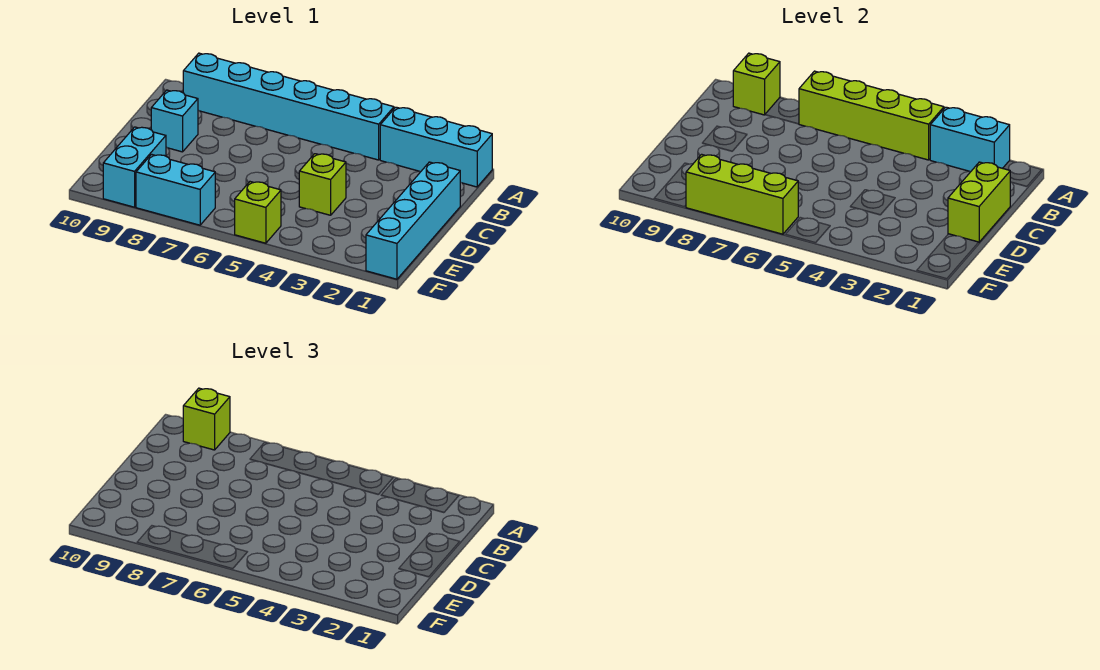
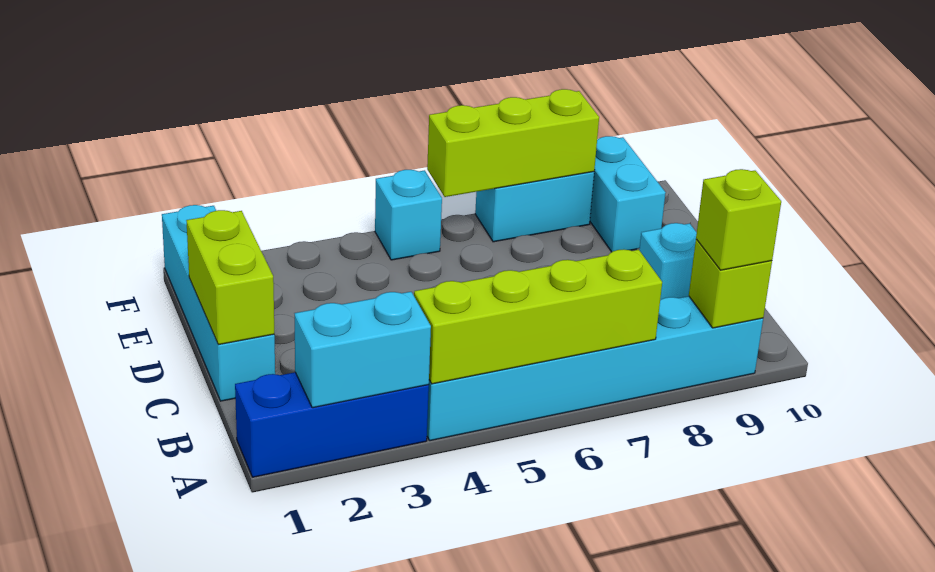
cyan brick A1:A3 level 1 -> blue brick A1:A3 level 1
lime brick D4 level 1 -> none
lime brick F5 level 1 -> cyan brick F5 level 1

